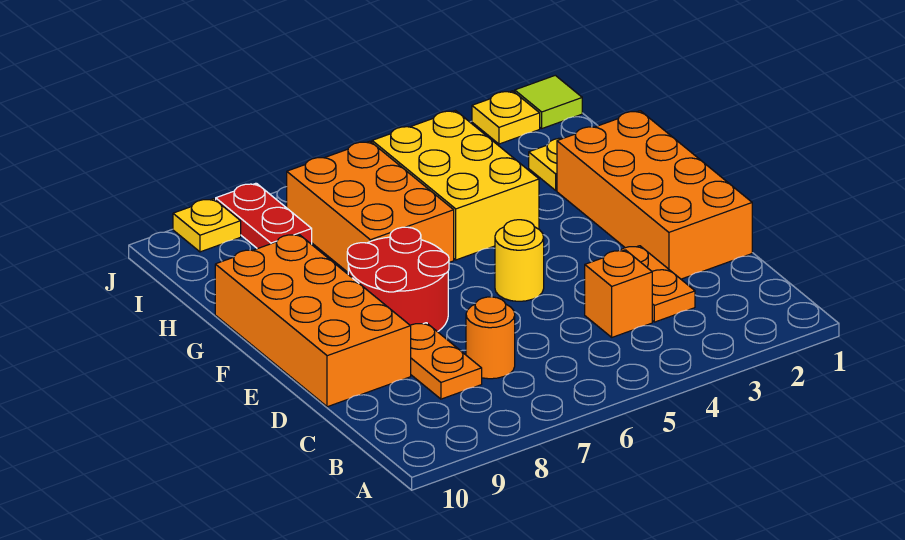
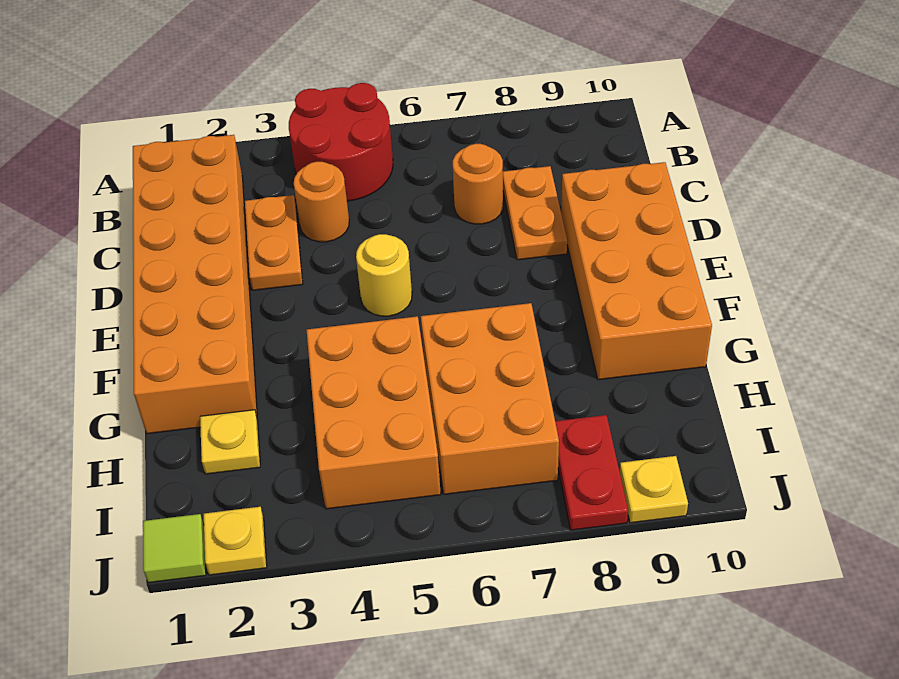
orange brick C4 level 1 -> orange round brick C4 level 1
orange brick D1:G2 level 1 -> orange brick B1:G2 level 1
red round brick E7:F8 level 1 -> red round brick A4:B5 level 1
yellow brick G4:I5 level 1 -> orange brick G4:I5 level 1

